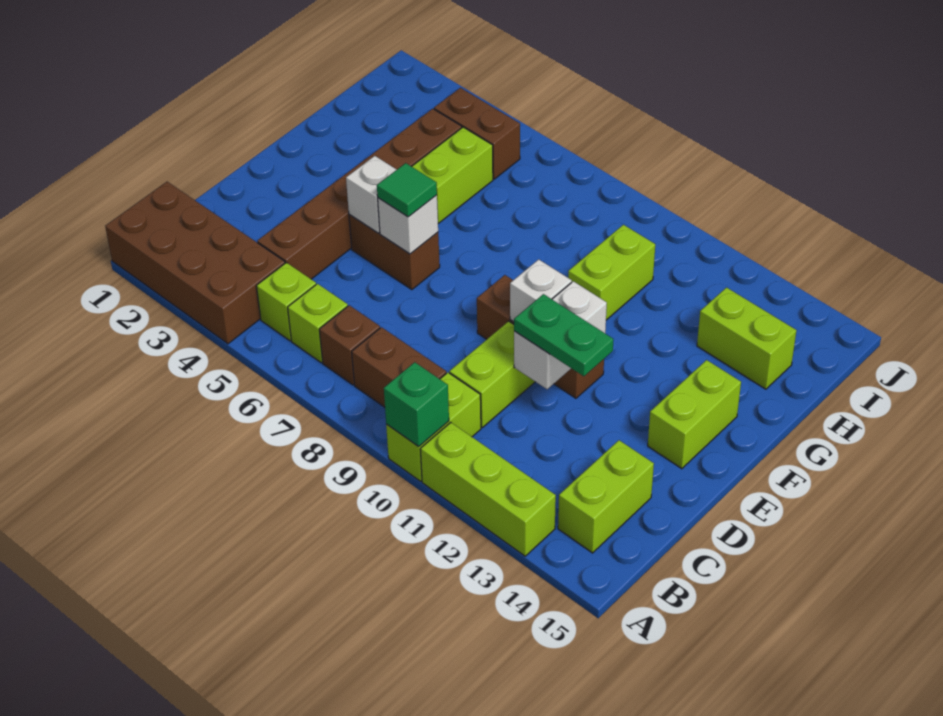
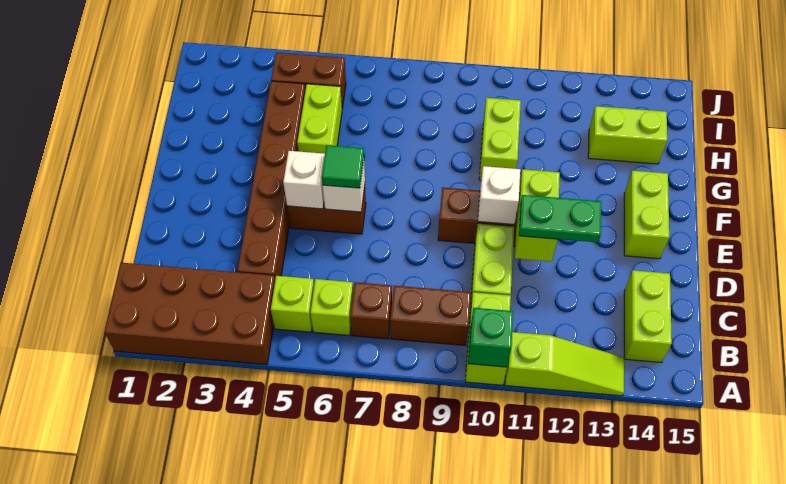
lime brick A11:A13 level 1 -> lime slope A11:A13 level 1 top 11
white brick D11:E11 level 2 -> lime brick D11:E11 level 2

